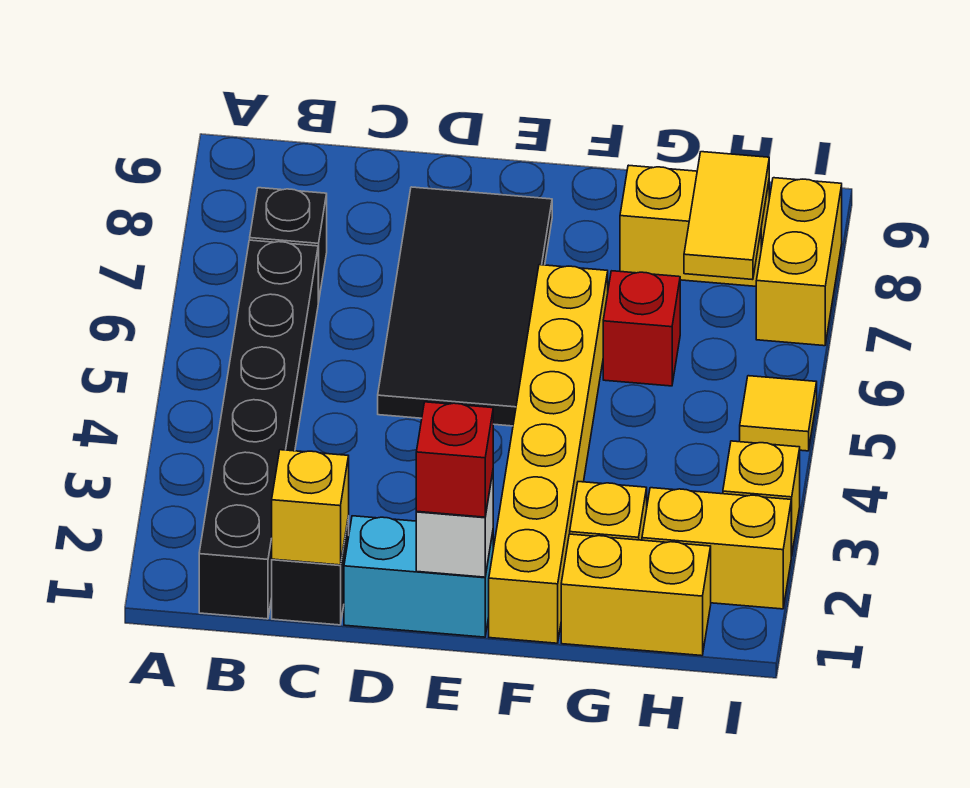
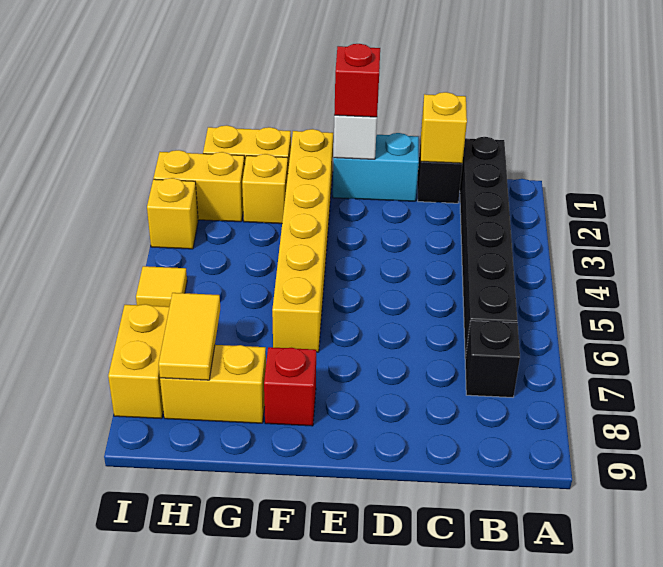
black tile D5:E8 level 1 -> none
red brick G6 level 1 -> red brick F8 level 1

